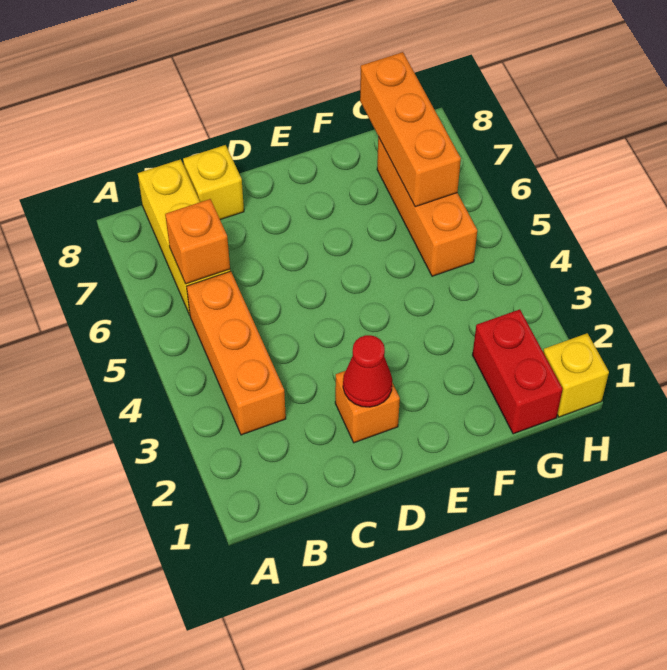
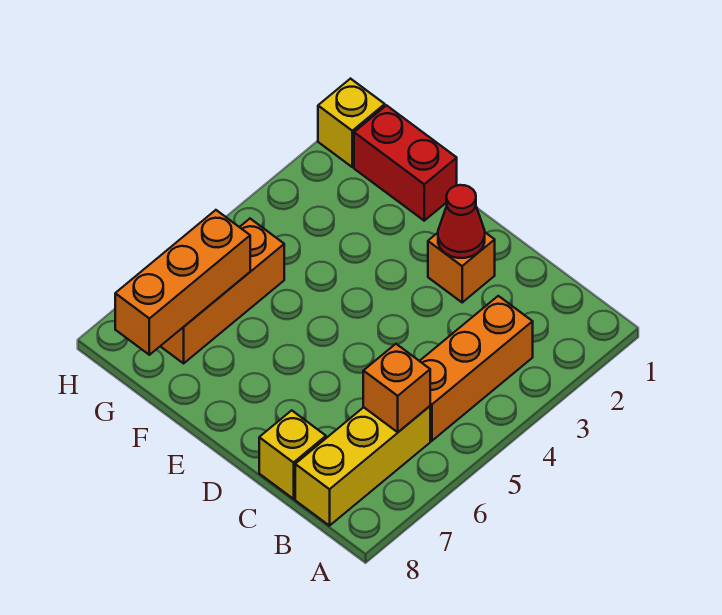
red brick G1:G2 level 1 -> red brick F1:G1 level 1

